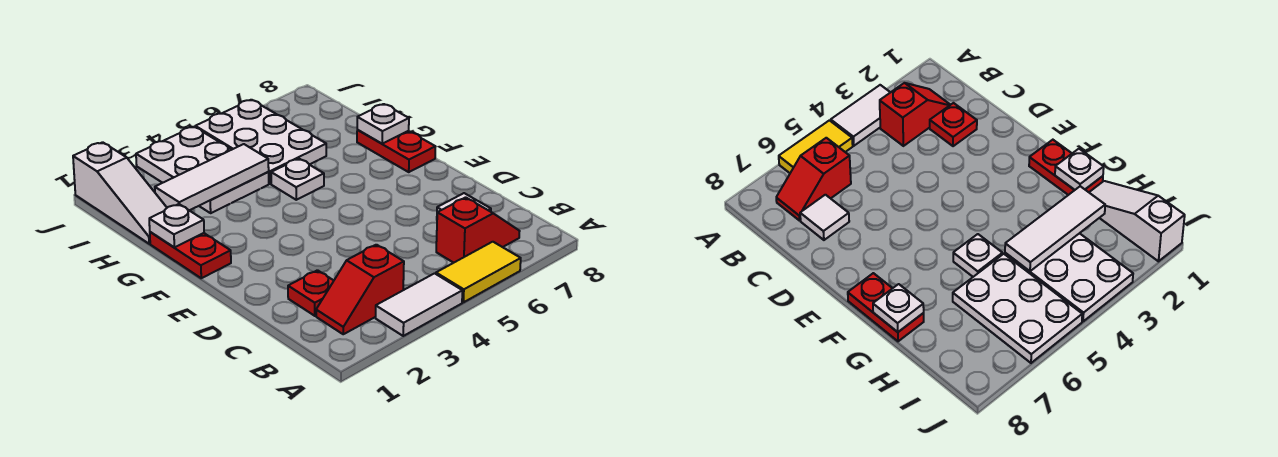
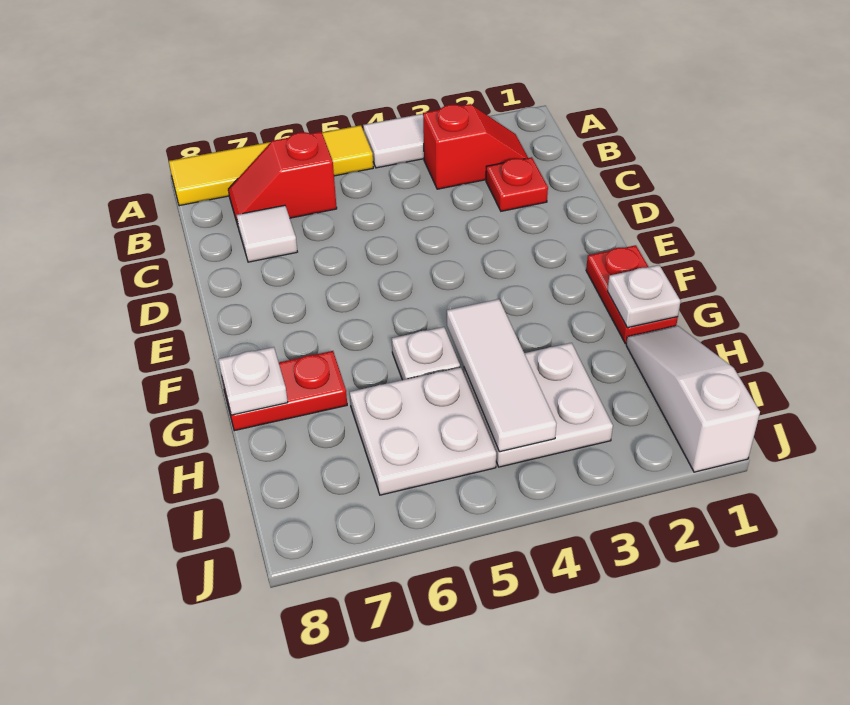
yellow tile A5:A6 level 1 -> yellow tile A5:A8 level 1
red plate F8:G8 level 1 -> red plate G7:G8 level 1
white tile H2:H4 level 2 -> white tile G4:I4 level 2
white plate H3:J4 level 1 -> white plate H3:I4 level 1
white plate H5:J6 level 1 -> white plate H5:I6 level 1

